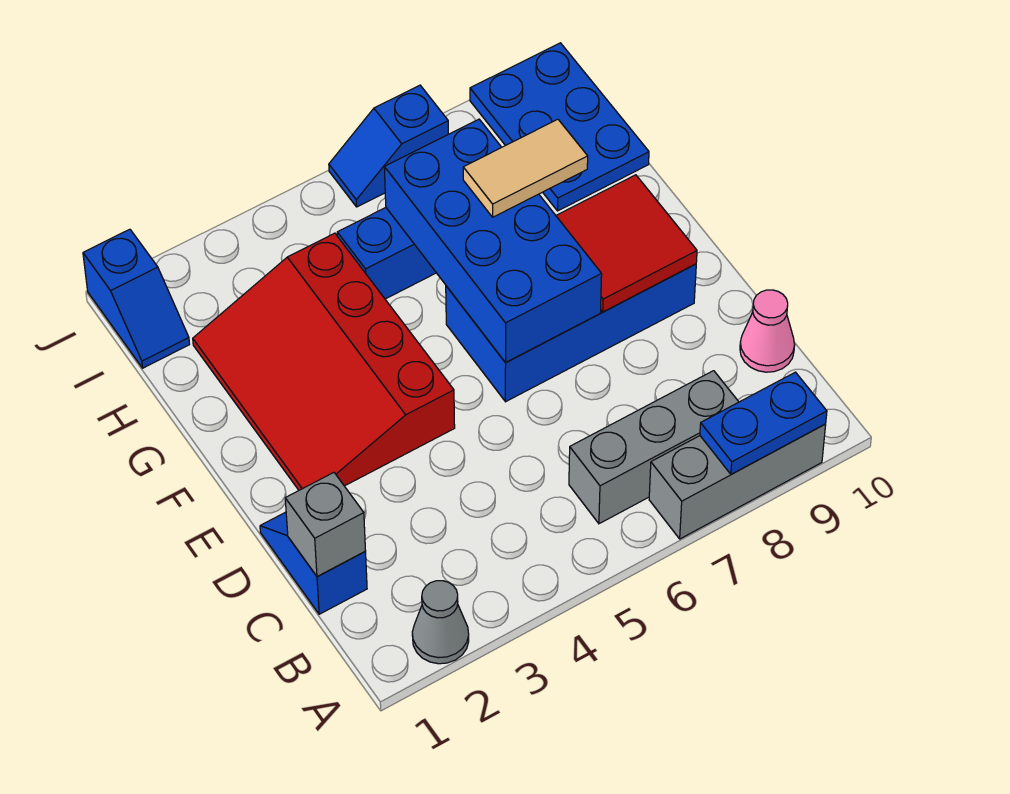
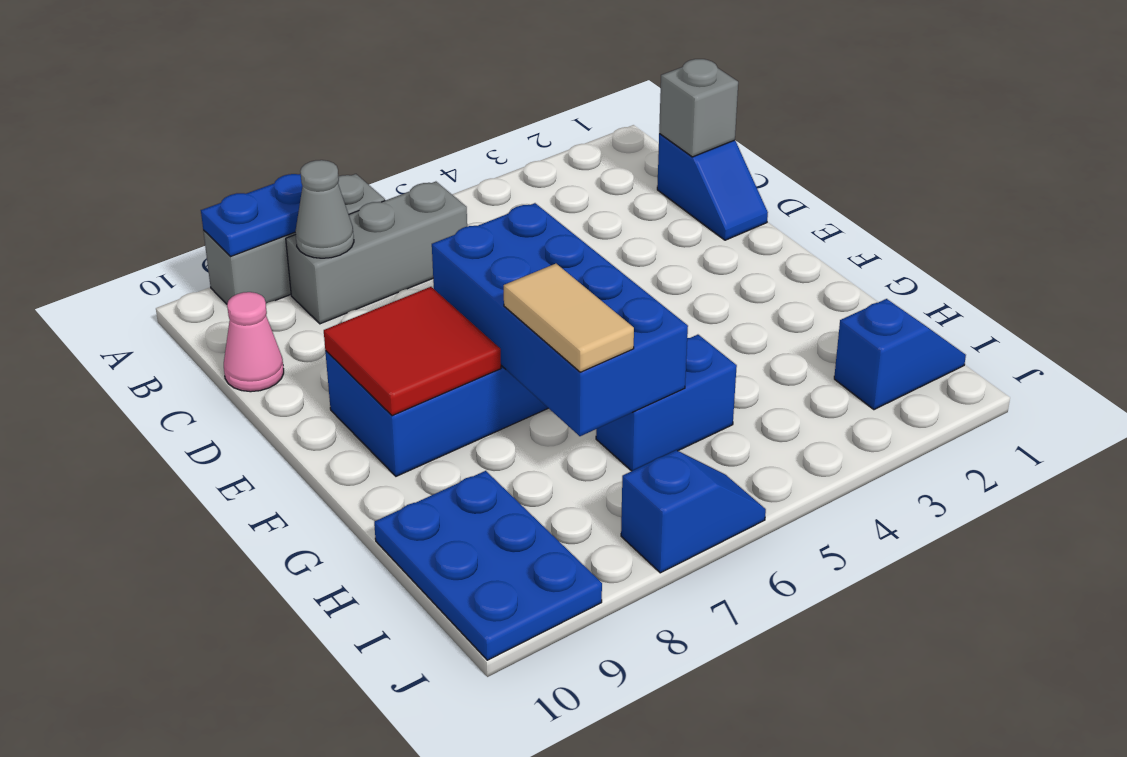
grey cone A2 level 1 -> grey cone B8 level 2
red slope E2:H4 level 1 top 4 -> none
tan tile G7:G8 level 3 -> tan tile G7:H7 level 3
blue slope I1:J1 level 1 top J -> blue slope I1:I2 level 1 top 2

